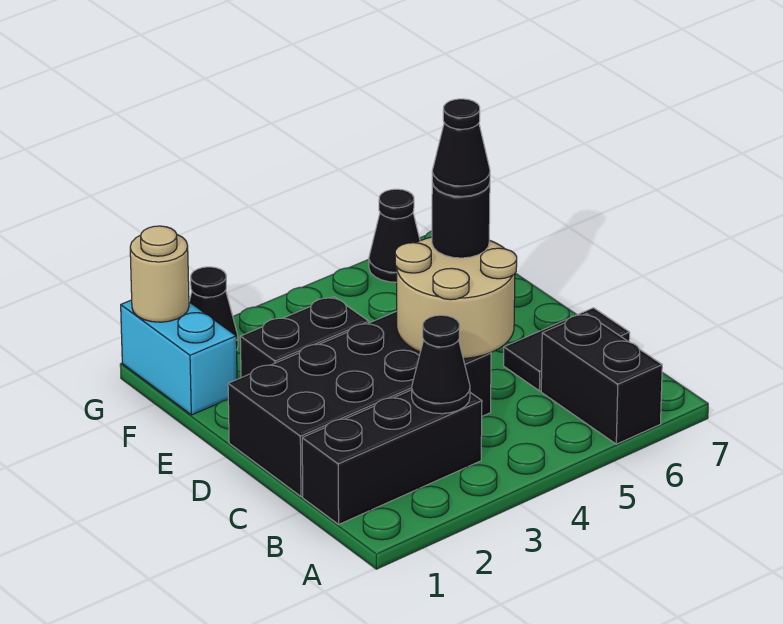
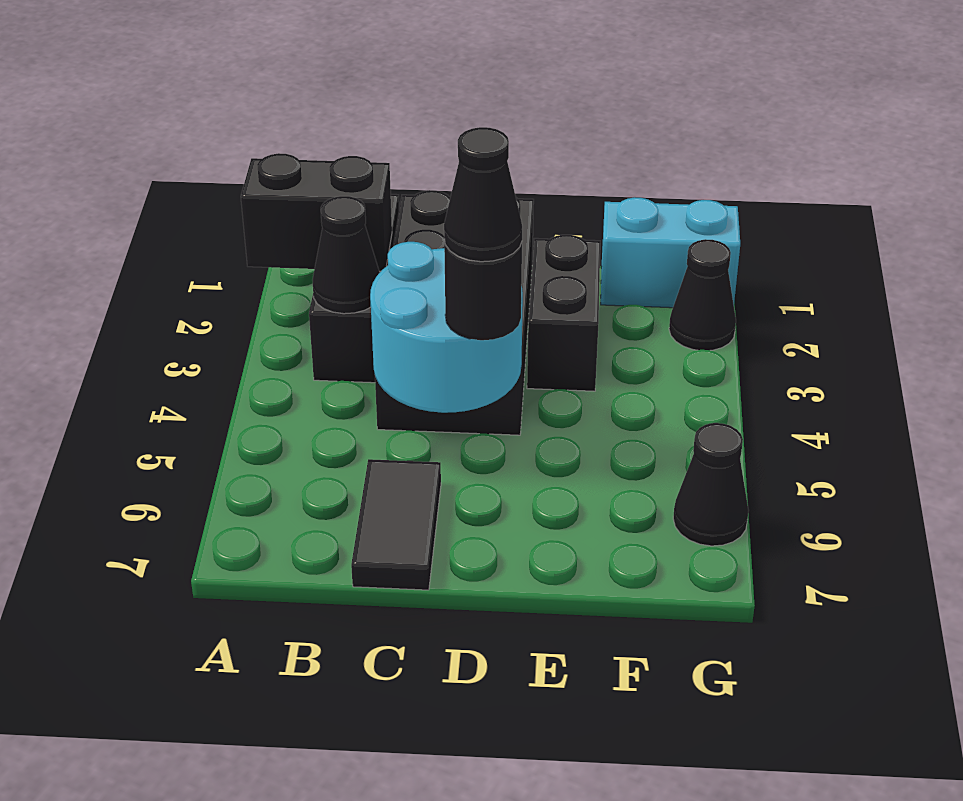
black brick A6:B6 level 1 -> black brick A2:B2 level 2
tan round brick C4:D5 level 2 -> cyan round brick C4:D5 level 2
tan round brick G1 level 2 -> none

